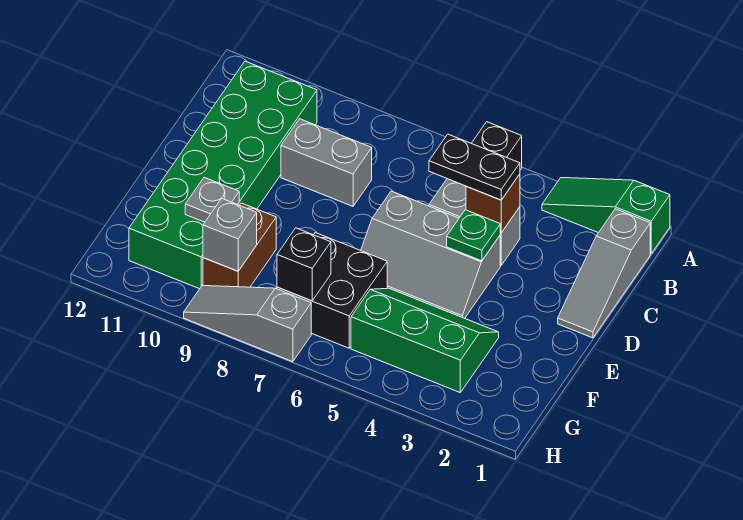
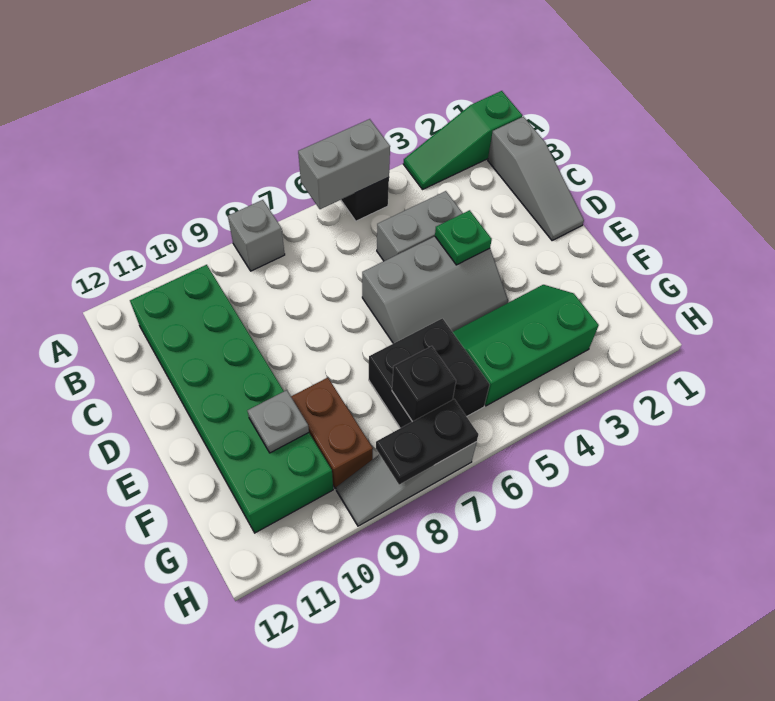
brown brick C4 level 2 -> none
black plate C4:C5 level 3 -> black plate H7:H8 level 2
grey brick C8:C9 level 1 -> grey brick A5:A6 level 2
grey brick G9 level 2 -> grey brick A8 level 1

